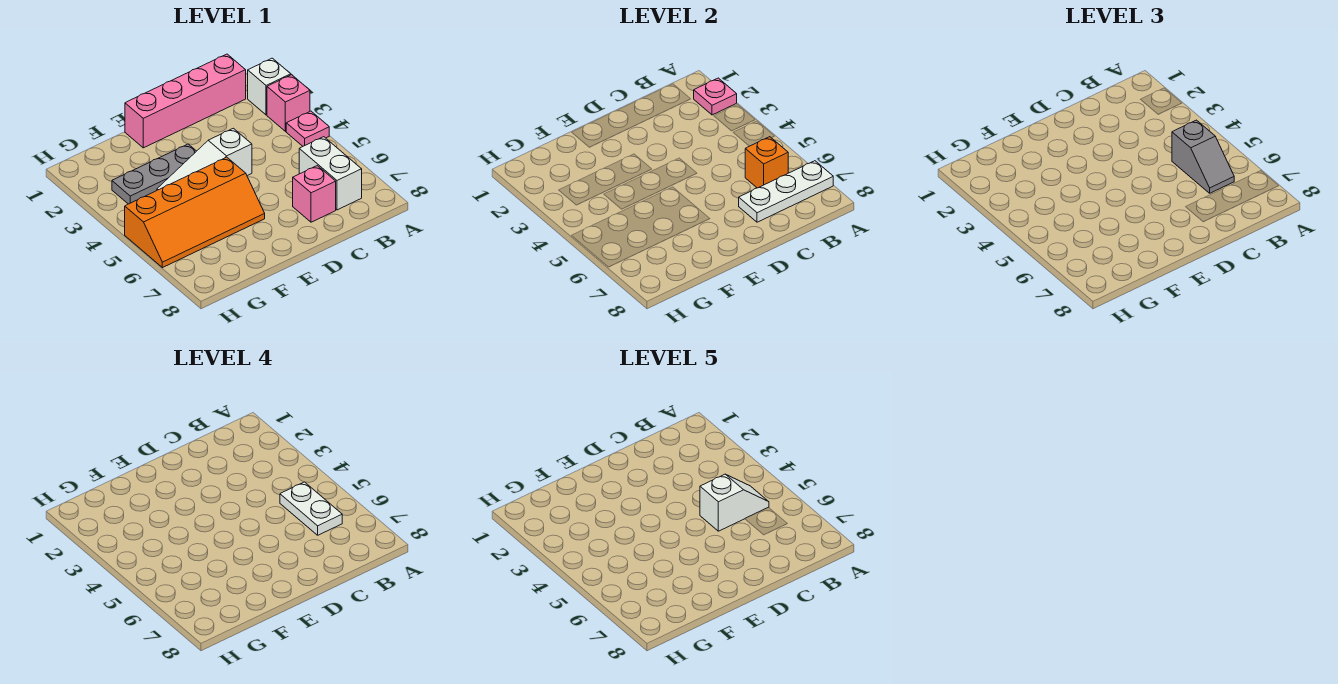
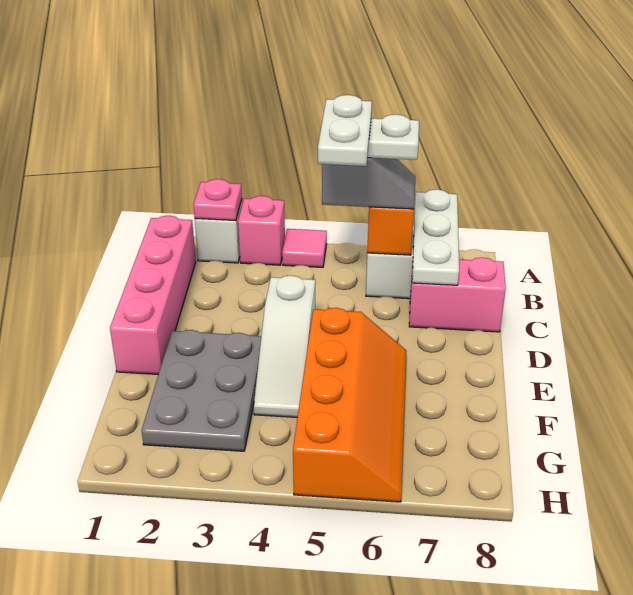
pink plate A4 level 1 -> pink tile A4 level 1
white slope B5:C5 level 5 top C -> white plate B5:C5 level 5
pink brick C7 level 1 -> pink brick C7:C8 level 1
grey plate E3:G3 level 1 -> grey plate E2:G3 level 1

